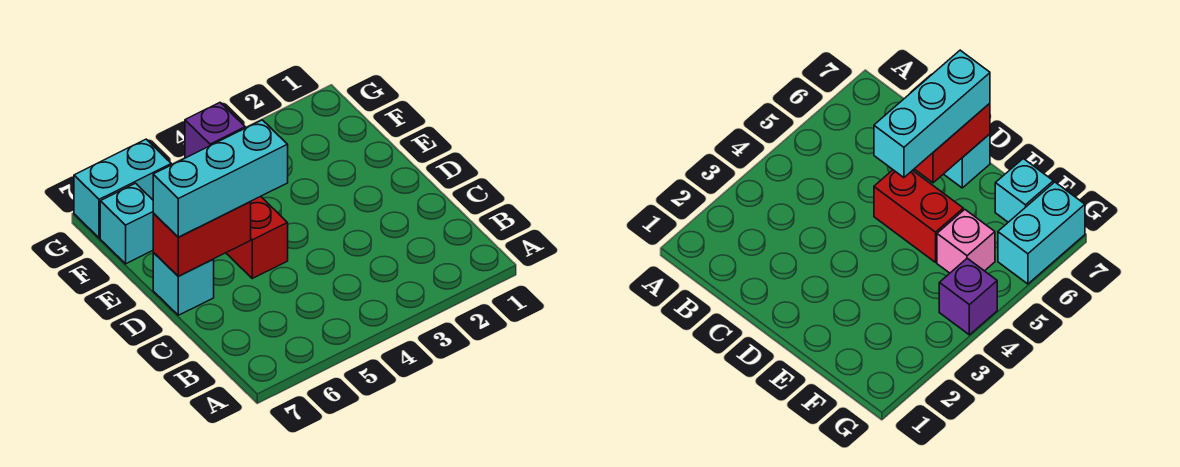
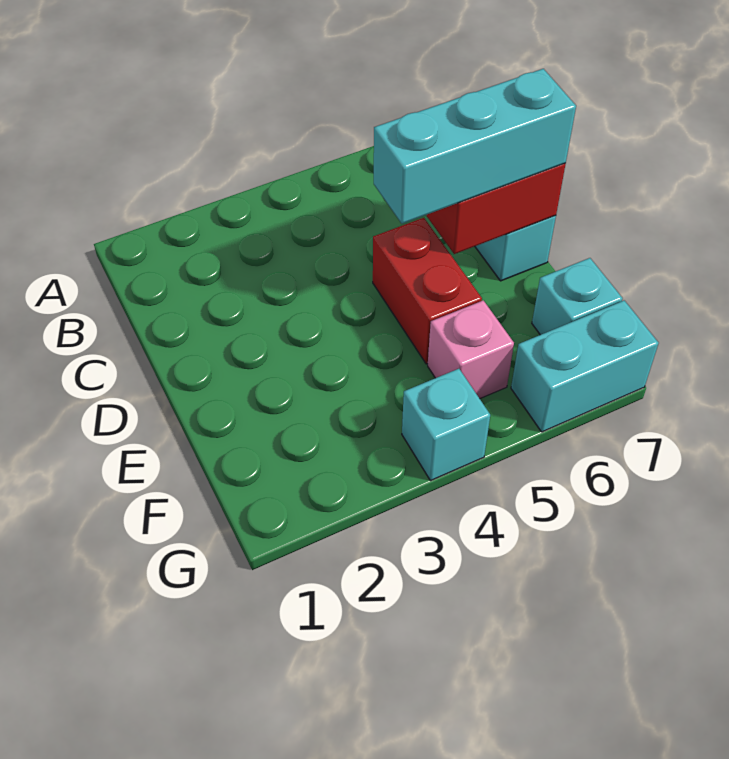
purple brick G4 level 1 -> cyan brick G4 level 1

